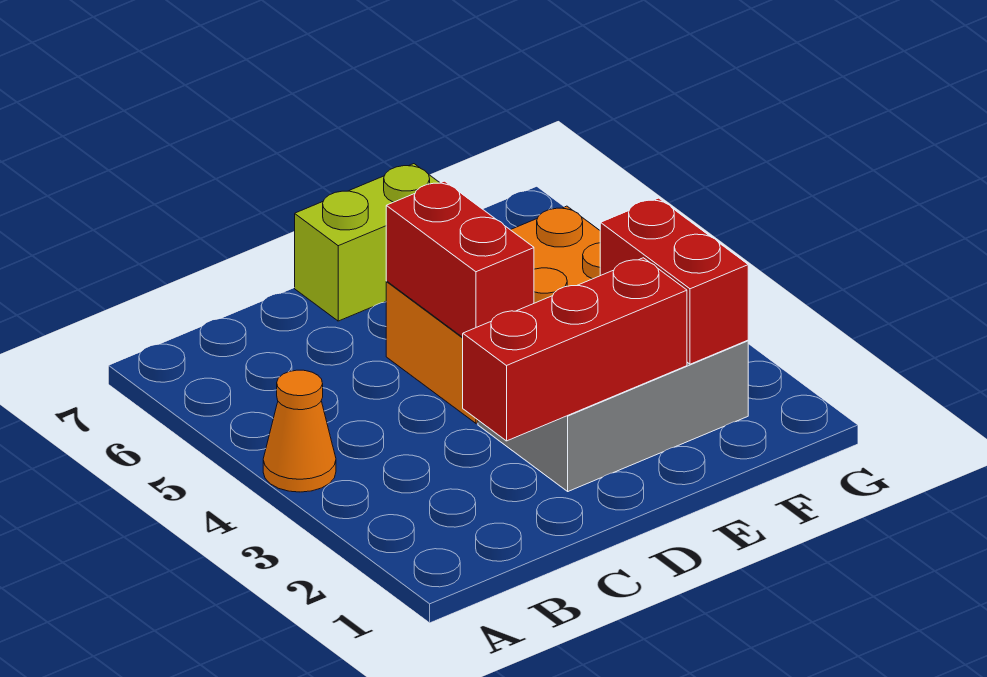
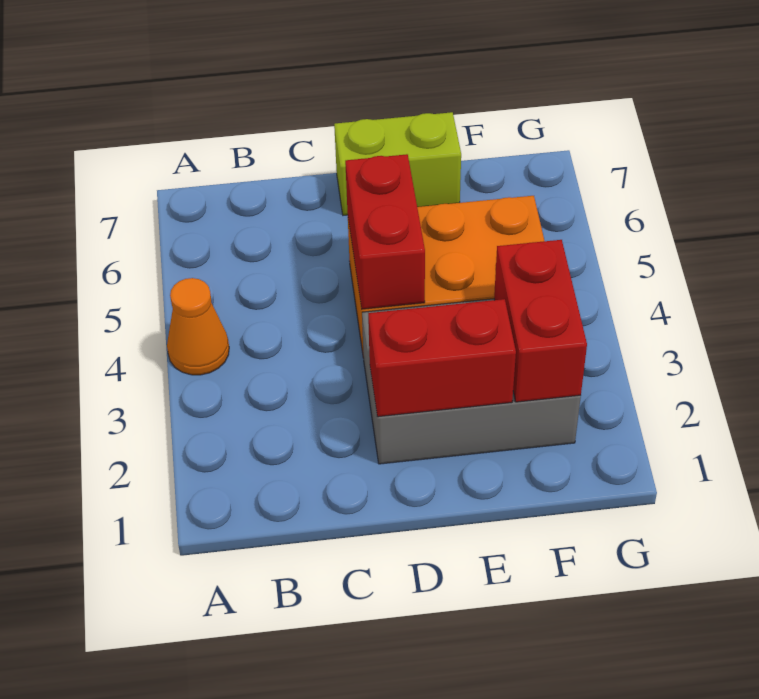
red brick C2:E2 level 2 -> red brick D2:E2 level 2

